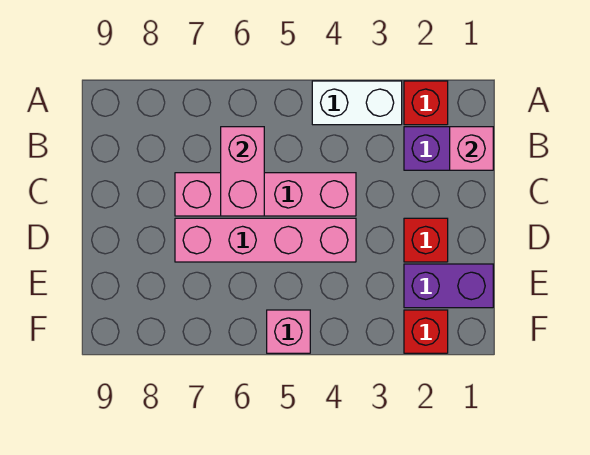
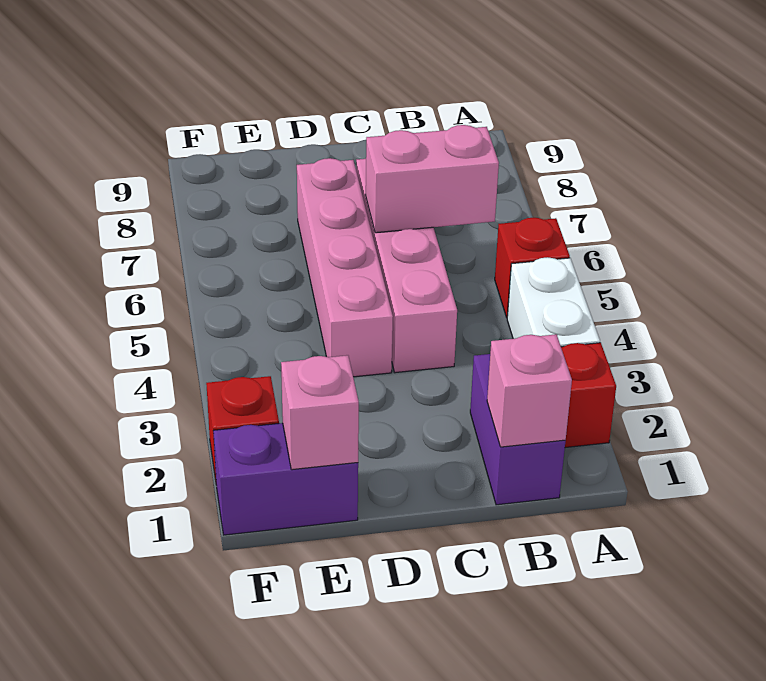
red brick D2 level 1 -> red brick A5 level 1
purple brick E1:E2 level 1 -> purple brick E1:F1 level 1
pink brick F5 level 1 -> pink brick E1 level 2

